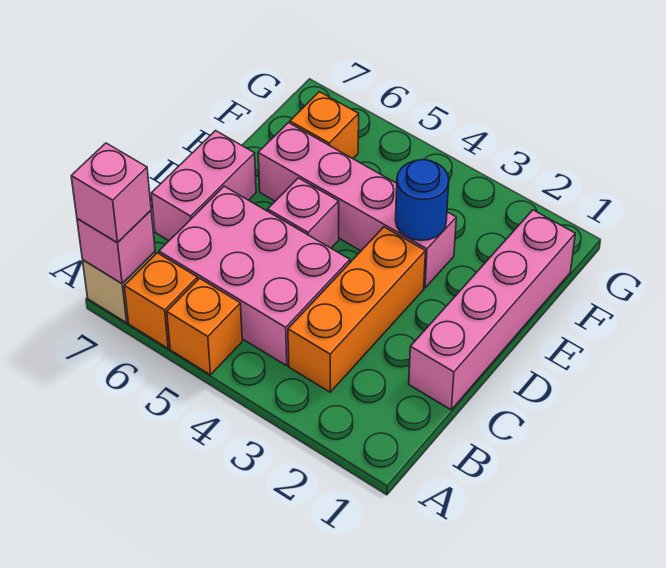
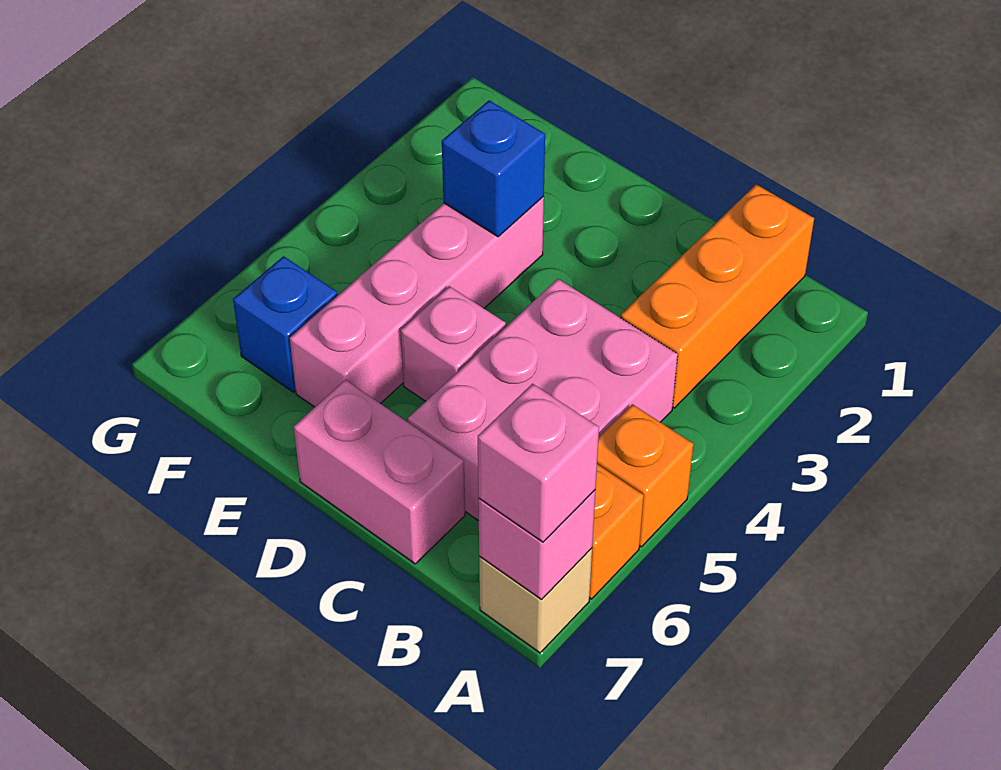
orange brick B3:D3 level 1 -> orange brick B1:B3 level 1
pink brick C1:F1 level 1 -> none
blue round brick E3 level 2 -> blue brick E3 level 2
orange brick F6 level 1 -> blue brick F6 level 1

